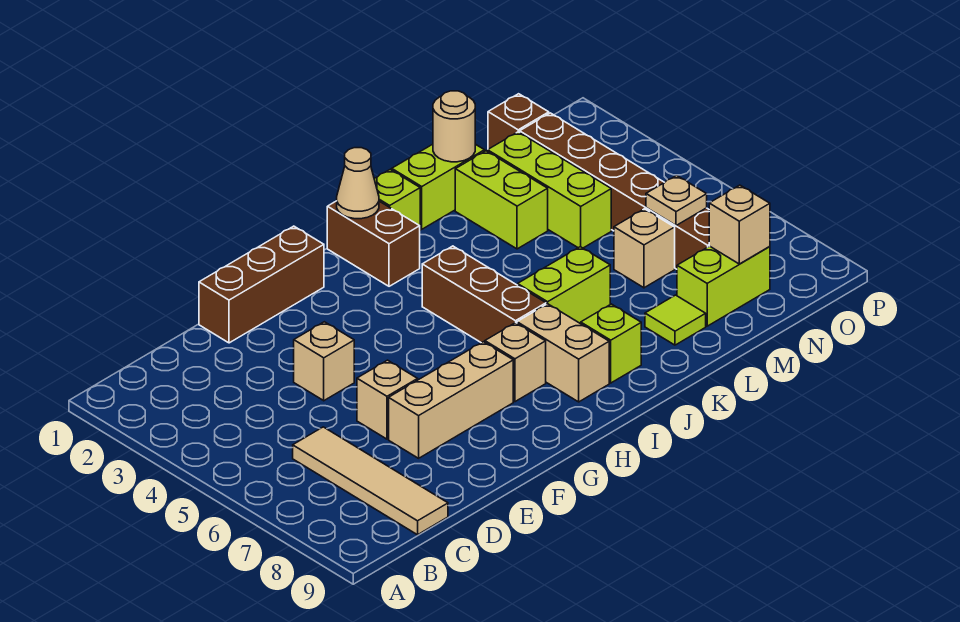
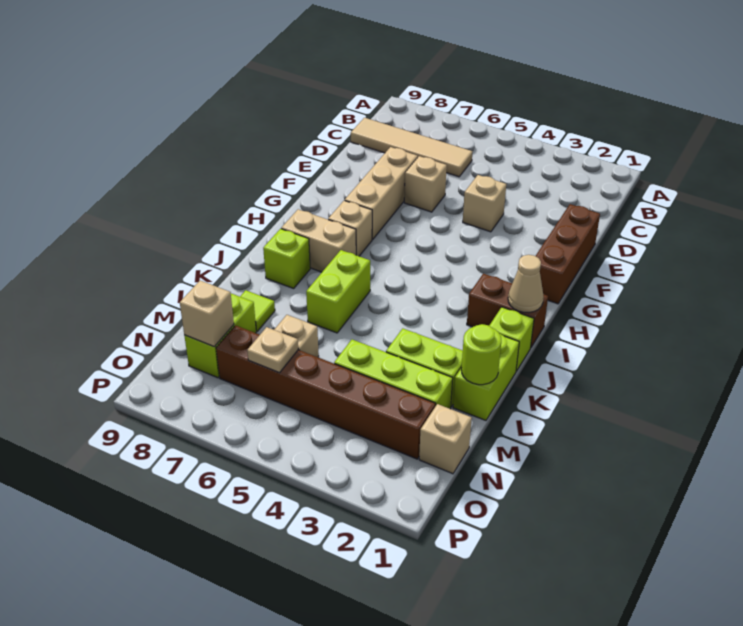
brown brick I4:I6 level 1 -> none
tan round brick L1 level 2 -> lime round brick L1 level 2
brown brick N1 level 1 -> tan brick N1 level 1

